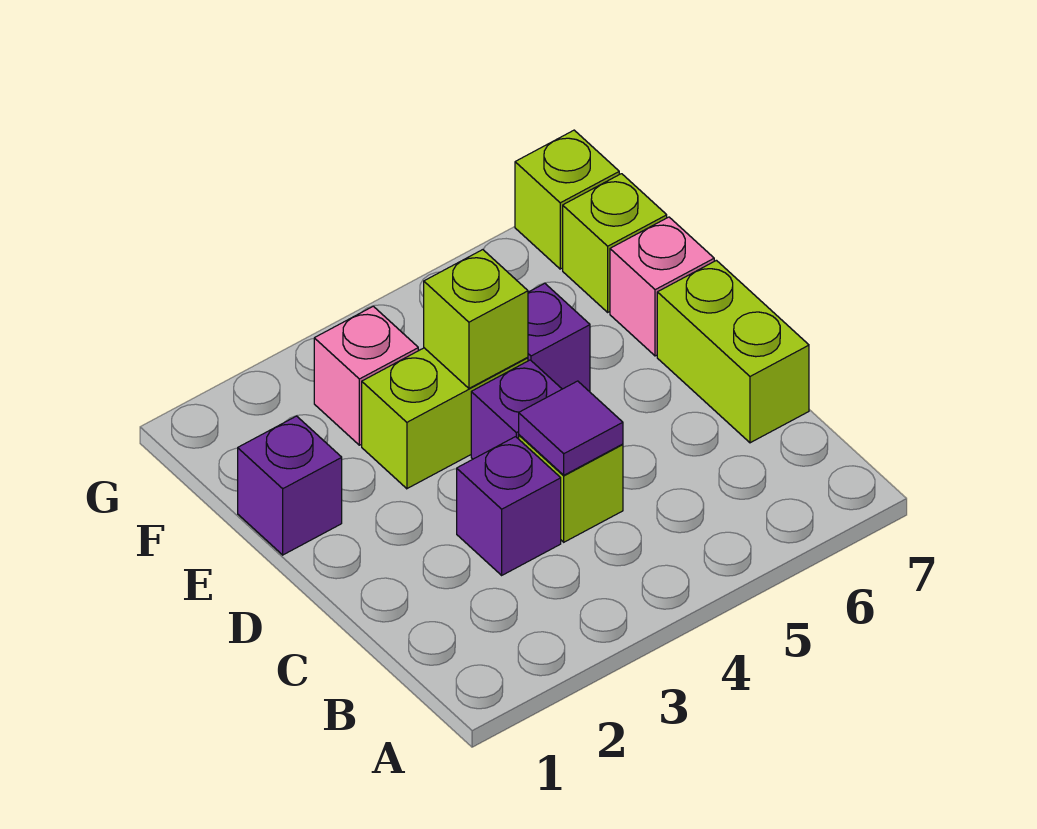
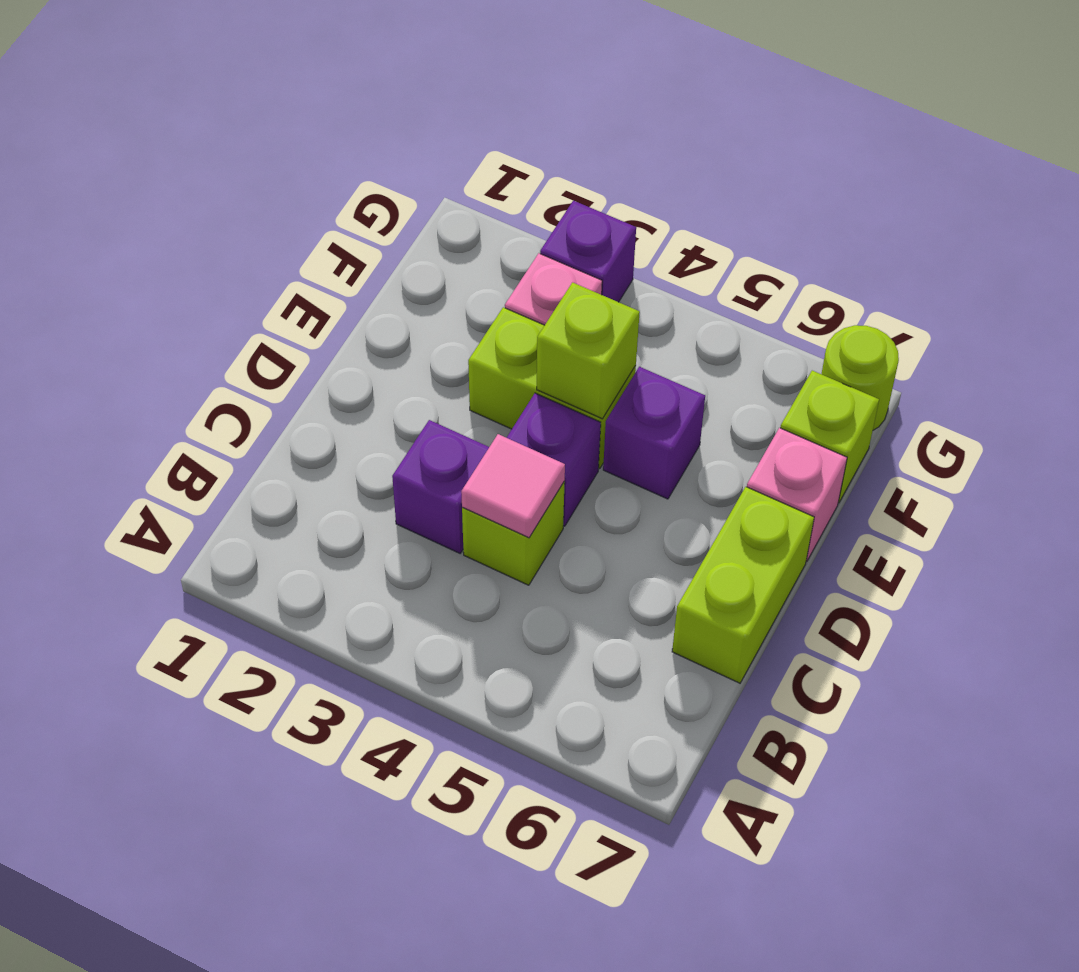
purple tile C4 level 2 -> pink tile C4 level 2
purple brick E1 level 1 -> purple brick G3 level 1
lime brick G7 level 1 -> lime round brick G7 level 1

